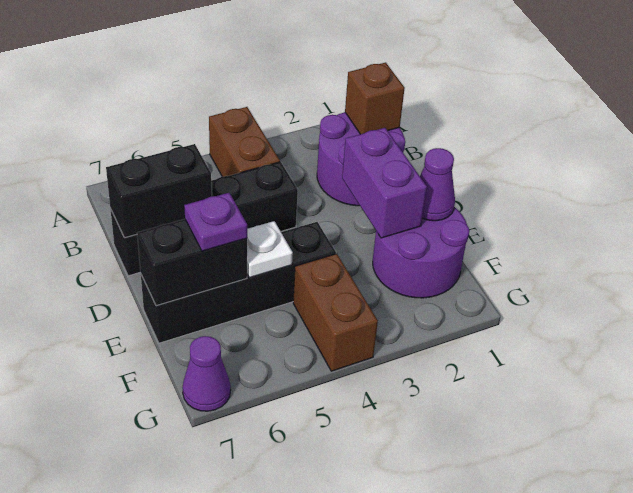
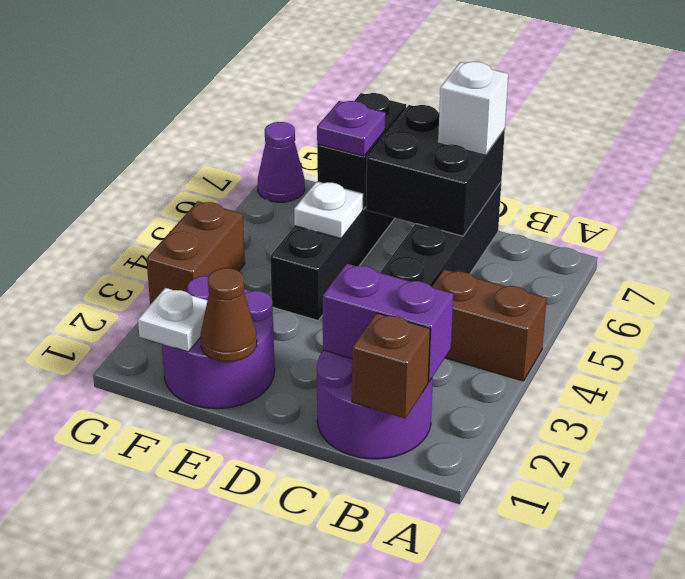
black brick C6:C7 level 2 -> black brick C6:D7 level 2
none -> white brick C7 level 3
purple brick D2:E2 level 2 -> purple brick B2:C2 level 2
purple cone E1 level 2 -> brown cone E1 level 2
none -> white plate F1 level 2
brown brick F4:G4 level 1 -> brown brick G3:G4 level 1

